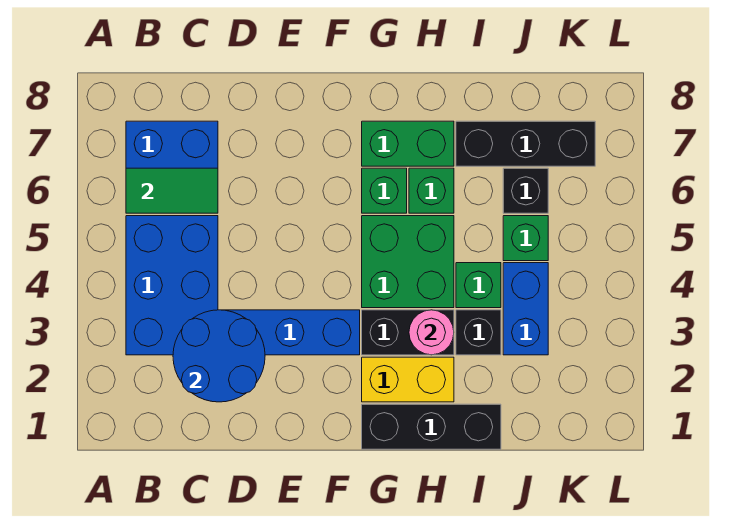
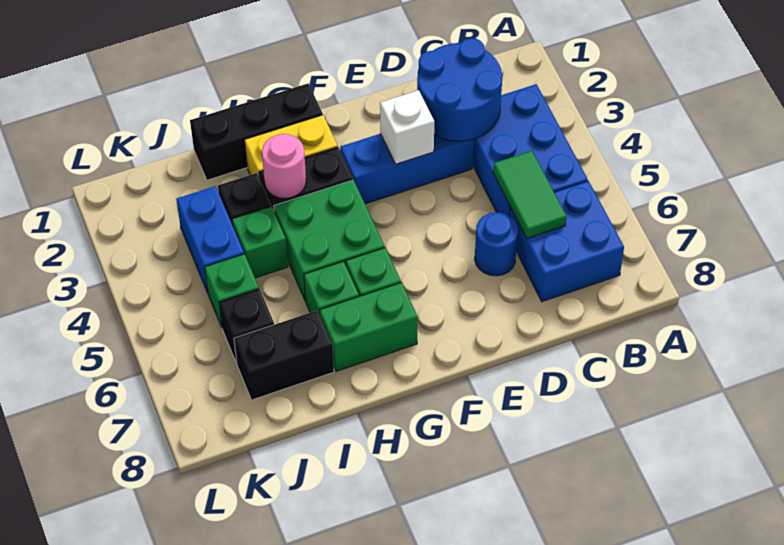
green tile B6:C6 level 2 -> green tile C5:C6 level 2
none -> blue round brick D6 level 1
none -> white brick E3 level 2
black brick I7:K7 level 1 -> black brick I7:J7 level 1

